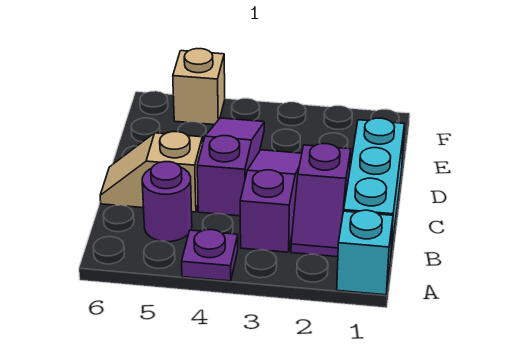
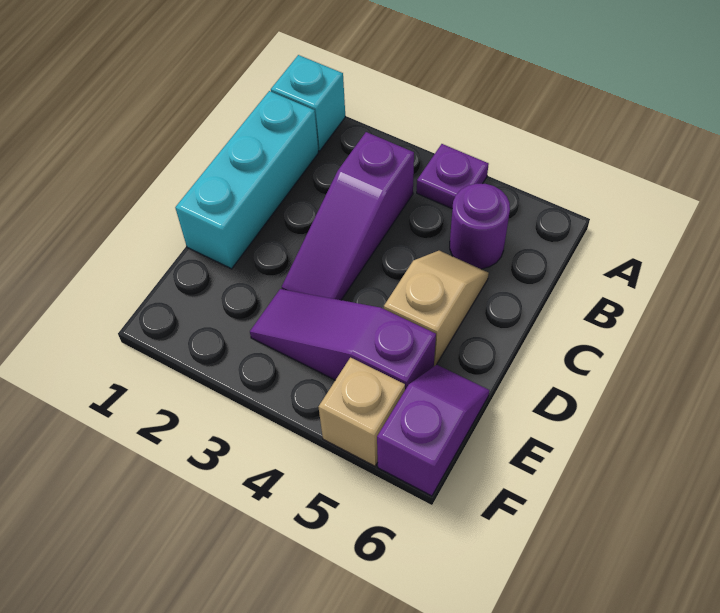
purple slope B2:C2 level 1 top C -> purple slope E6:F6 level 1 top F
purple slope C4:E4 level 1 top C -> purple slope E3:E5 level 1 top 5
tan slope C5:C6 level 1 top 5 -> tan slope C5:D5 level 1 top D

